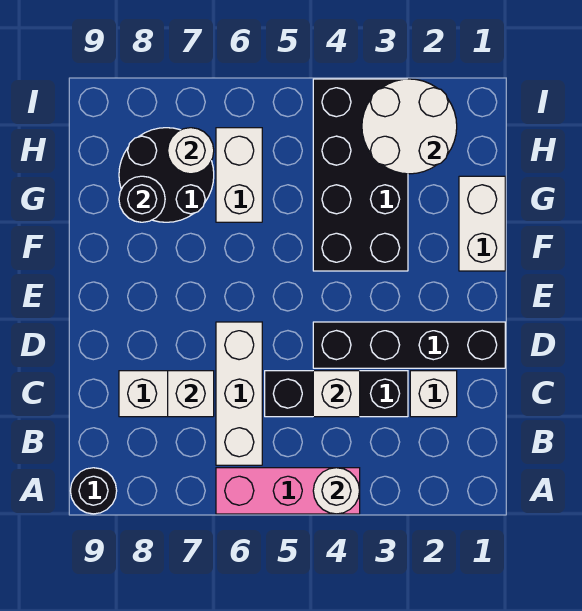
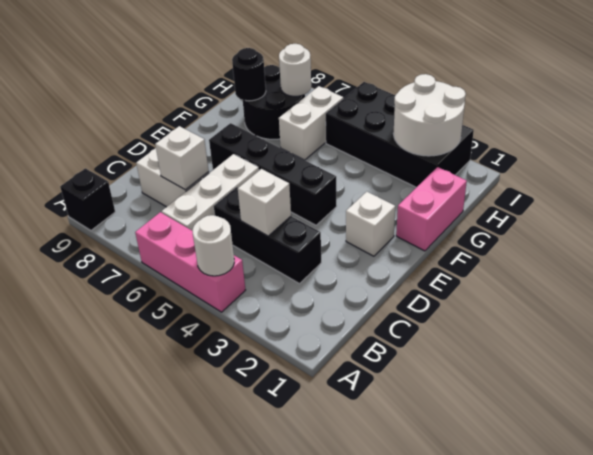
black round brick A9 level 1 -> black brick A9 level 1
white brick C2 level 1 -> white brick E2 level 1
black brick D1:D4 level 1 -> black brick E4:E7 level 1
white brick F1:G1 level 1 -> pink brick F1:G1 level 1
black brick F3:I4 level 1 -> black brick H2:I5 level 1

